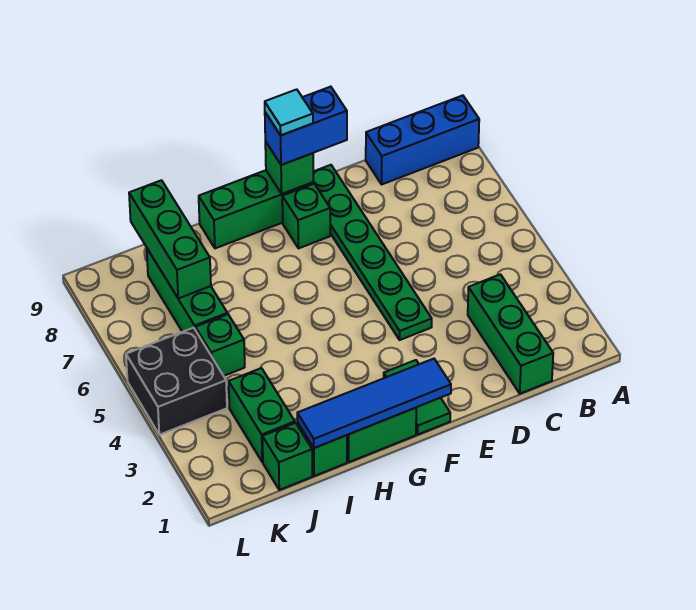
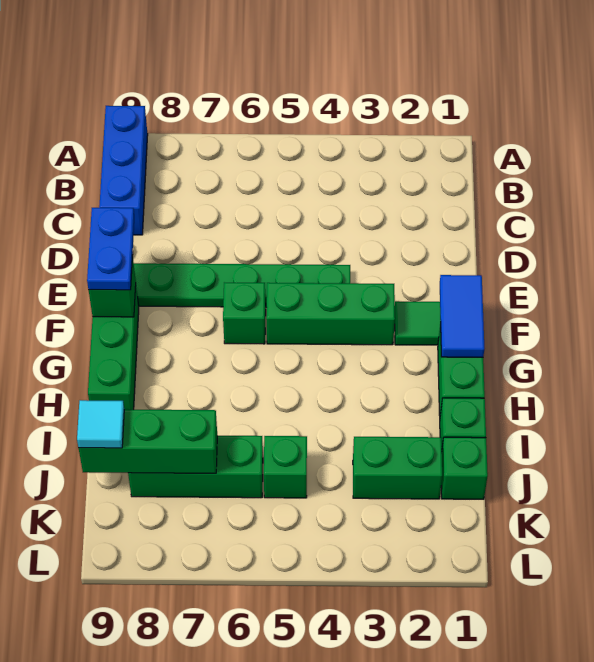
green brick C1:C3 level 1 -> green brick F3:F5 level 1
blue brick E9:F9 level 3 -> blue plate E9:F9 level 3
blue tile F1:I1 level 2 -> blue tile F1:G1 level 2
green brick F8 level 1 -> green brick F6 level 1
cyan tile F9 level 4 -> cyan tile J9 level 3
black brick K4:L5 level 1 -> none

